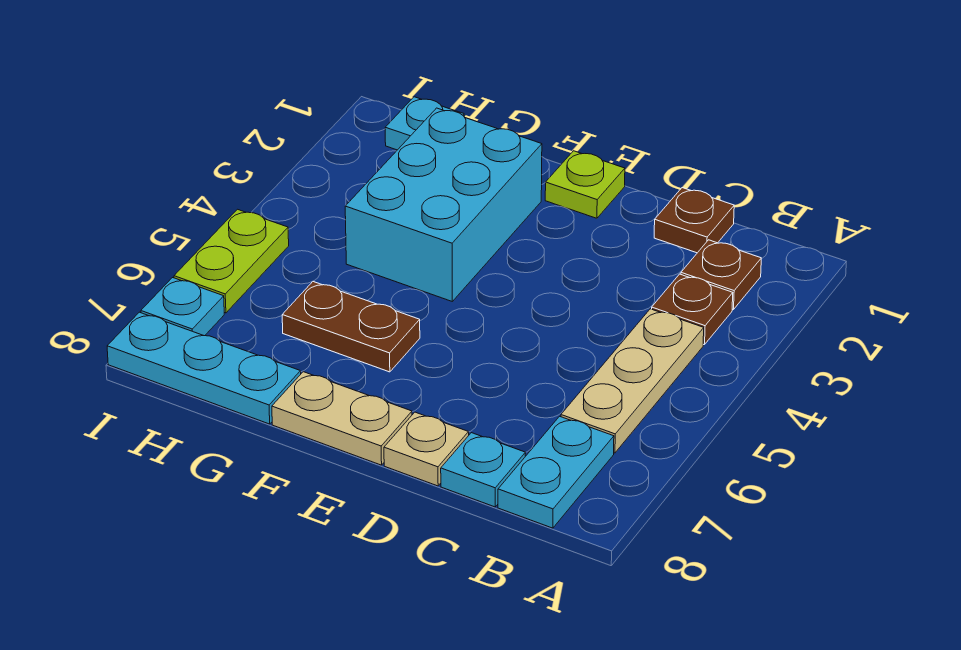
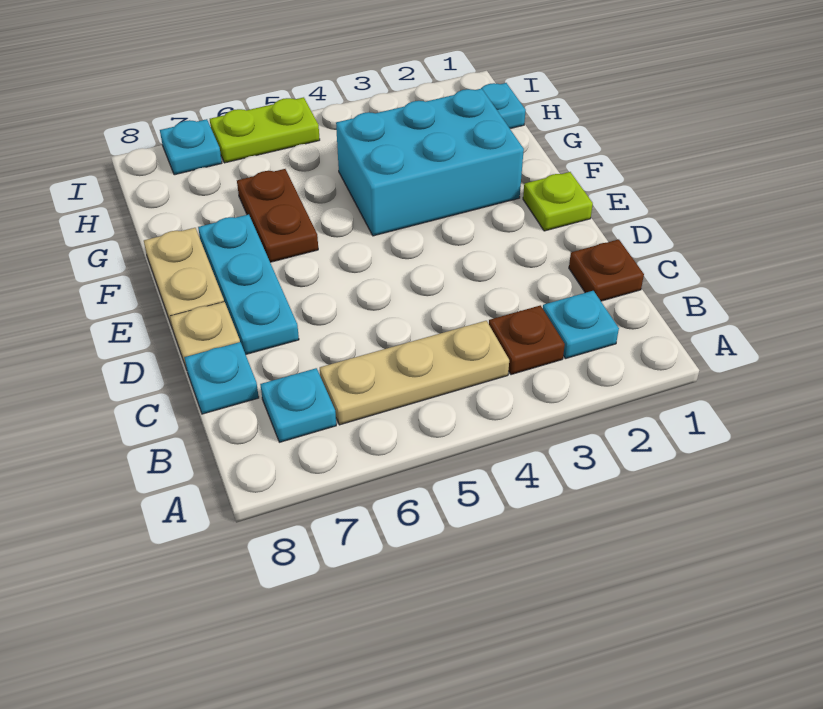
brown plate B2 level 1 -> cyan plate B2 level 1
cyan plate B7:B8 level 1 -> cyan plate B7 level 1
cyan plate G8:I8 level 1 -> cyan plate D7:F7 level 1

